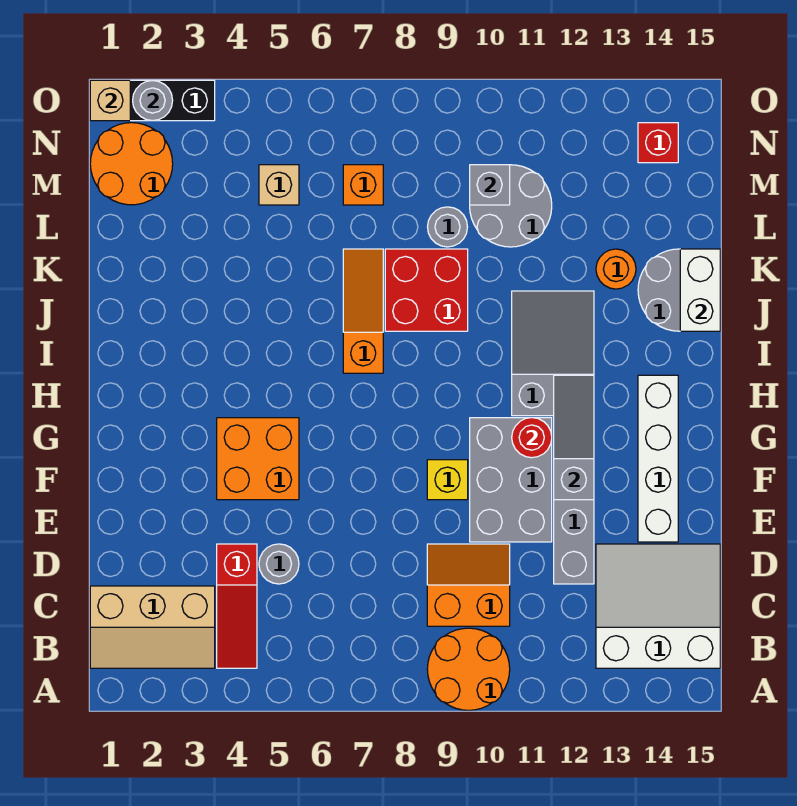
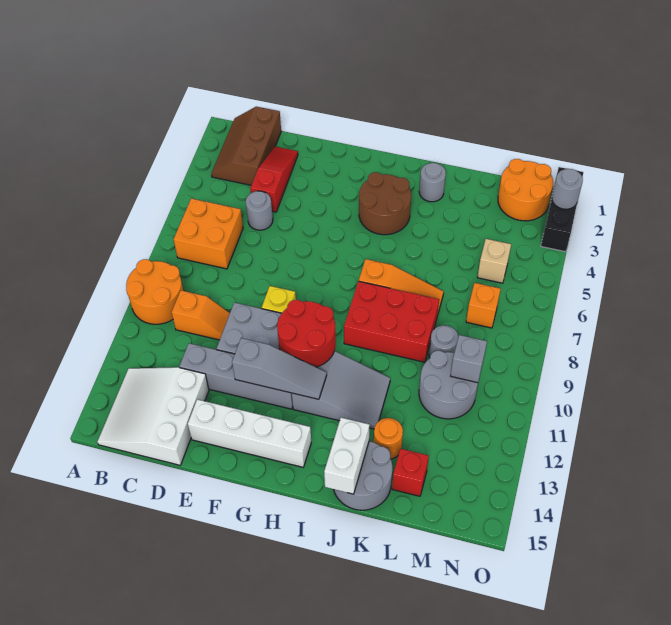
tan slope B1:C3 level 1 top C -> brown slope B1:C3 level 1 top C
red slope B4:D4 level 1 top D -> red slope D2:D4 level 1 top 4
white slope B13:D15 level 1 top B -> white slope B13:D15 level 1 top D
orange slope C9:D10 level 1 top C -> orange slope C10:D10 level 1 top C
orange brick F4:G5 level 1 -> orange brick B6:C7 level 1
red round brick G11 level 2 -> red round brick G10:H11 level 2
none -> brown round brick H3:I4 level 1
none -> grey round brick J2 level 1
red brick J8:K9 level 1 -> red brick I8:K9 level 1
white brick J15:K15 level 2 -> white brick J14:J15 level 2
red brick N14 level 1 -> red brick L14 level 1
tan brick O1 level 2 -> none

